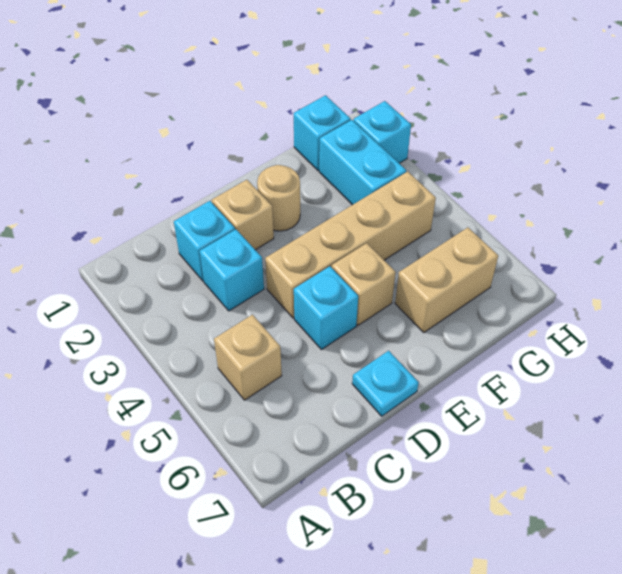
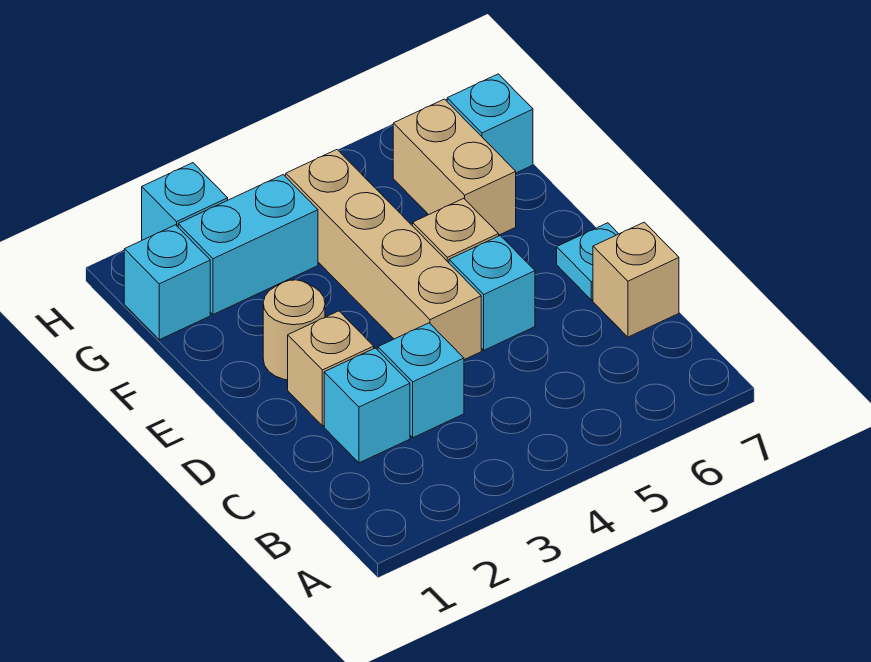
tan brick B5 level 1 -> tan brick C7 level 1
none -> cyan brick G7 level 1

